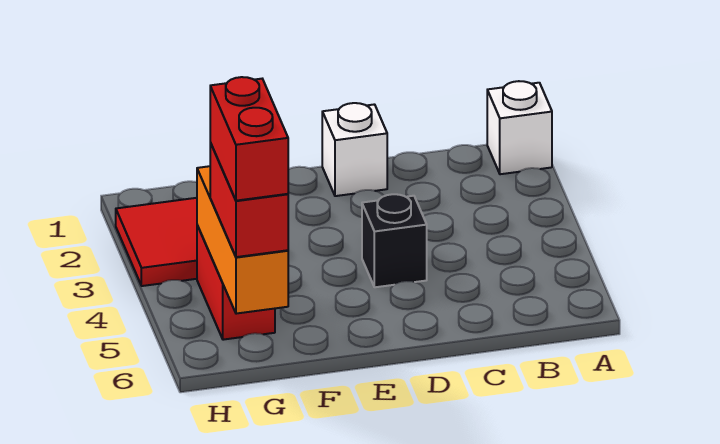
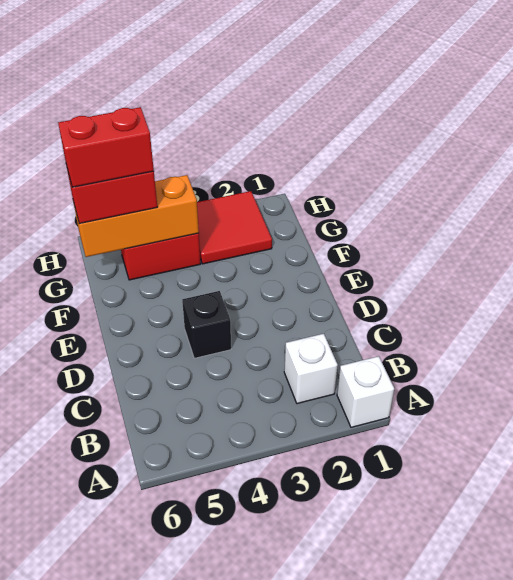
white brick D1 level 1 -> white brick B2 level 1

